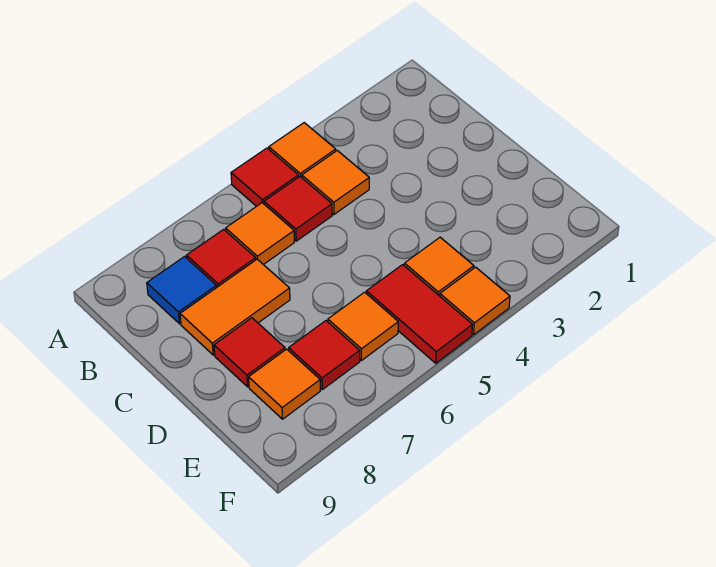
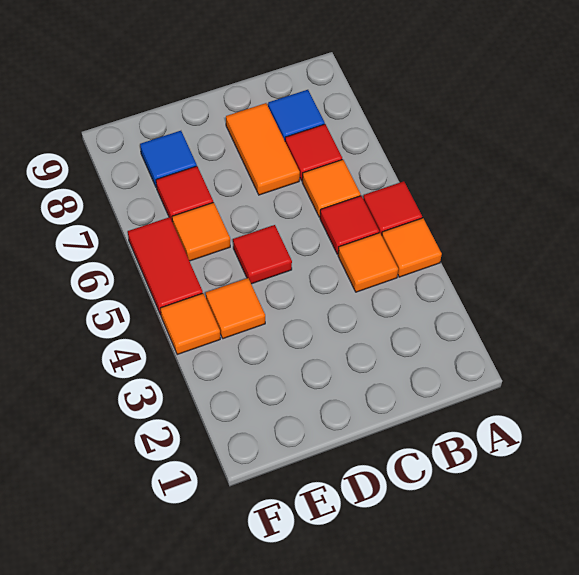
red tile D8 level 1 -> red tile D5 level 1
red tile E5:F5 level 1 -> red tile F5:F6 level 1
orange tile E8 level 1 -> blue tile E8 level 1

